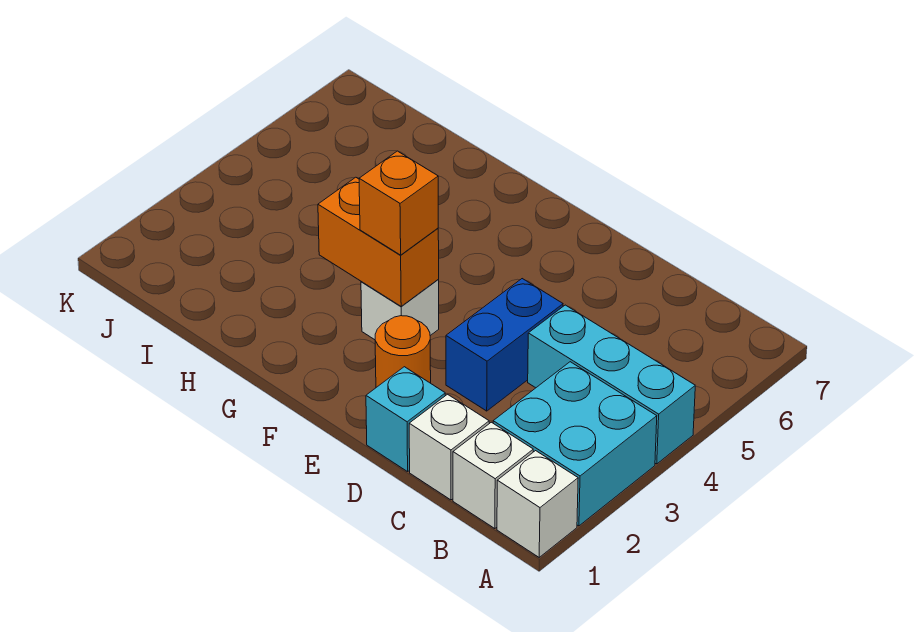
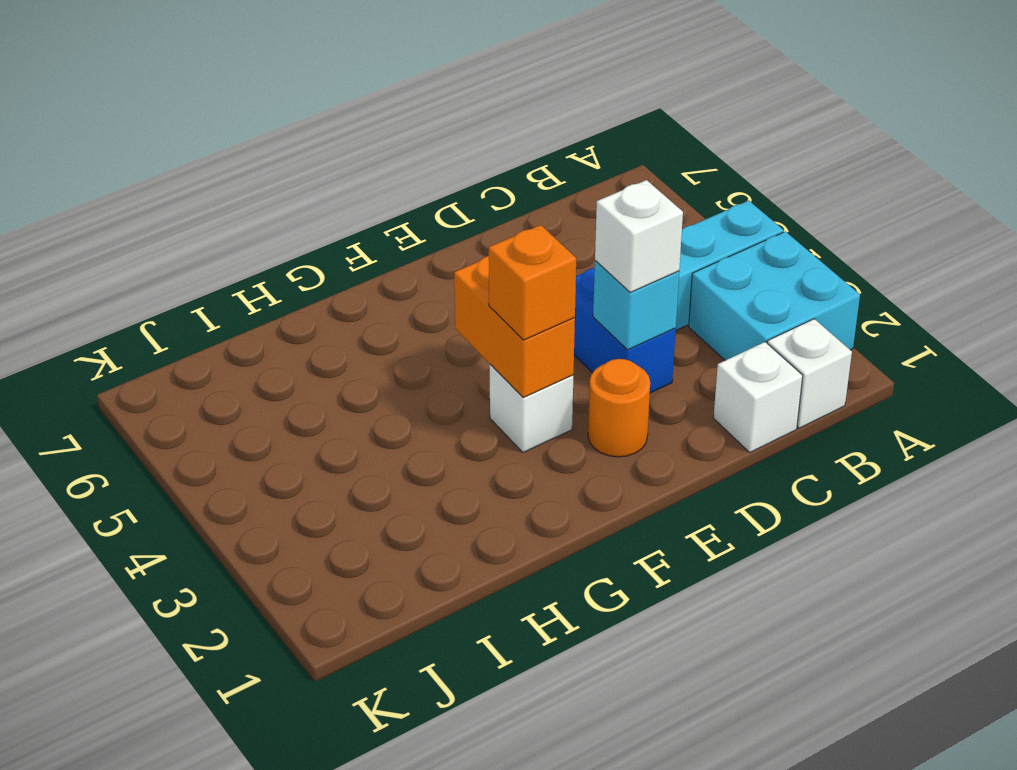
white brick A1 level 1 -> white brick D3 level 3
cyan brick D1 level 1 -> cyan brick D3 level 2
orange brick F3:G3 level 2 -> orange brick F3:F4 level 2

